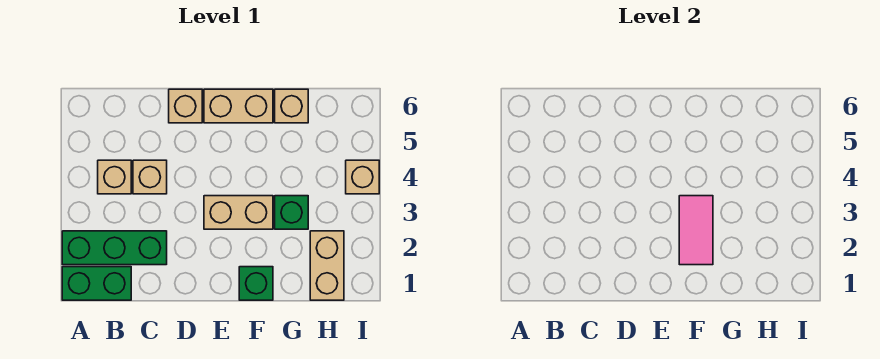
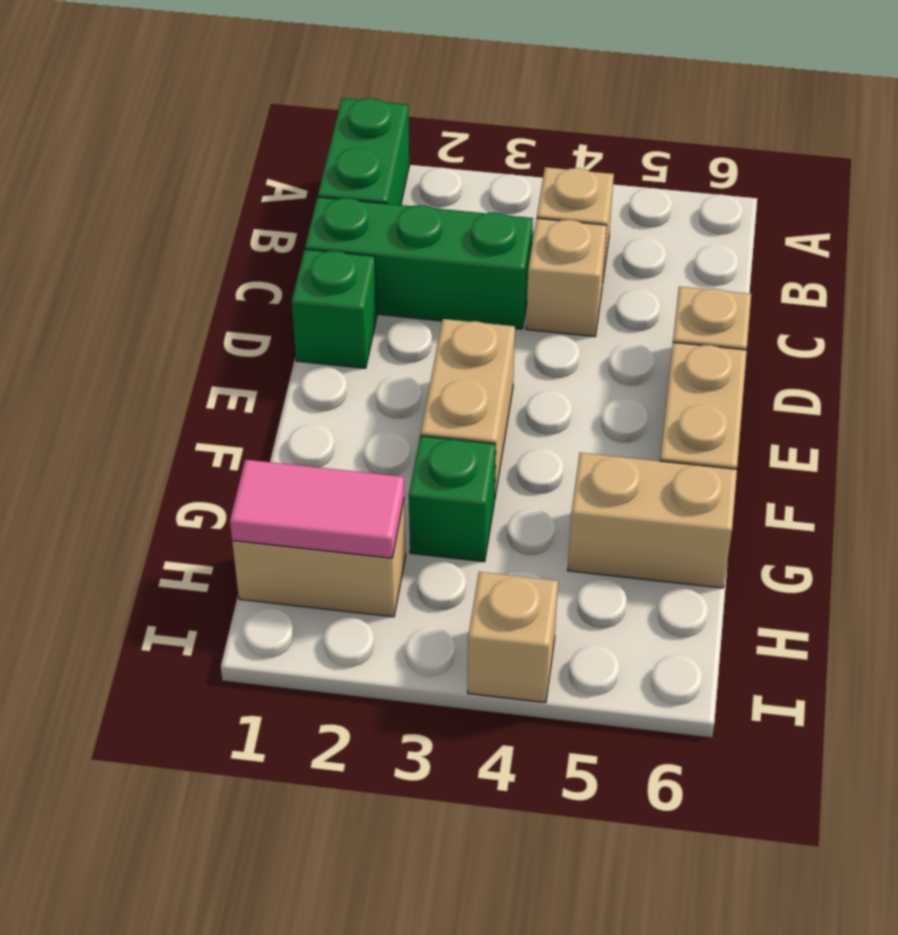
green brick A2:C2 level 1 -> green brick C1:C3 level 1
green brick F1 level 1 -> green brick D1 level 1
pink tile F2:F3 level 2 -> pink tile H1:H2 level 2
tan brick G6 level 1 -> tan brick G5:G6 level 1

